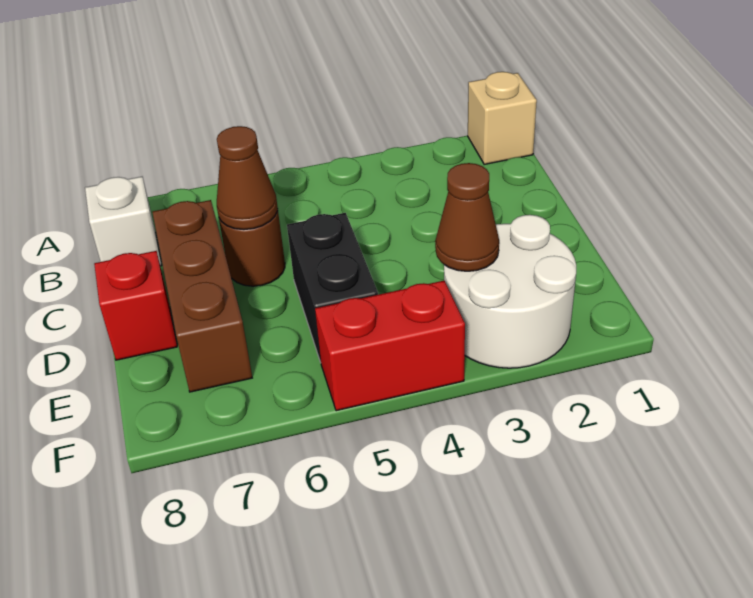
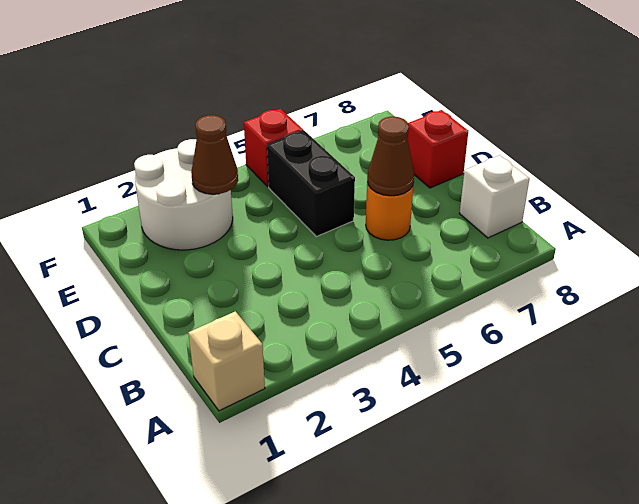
brown round brick C6 level 1 -> orange round brick C6 level 1
brown brick C7:E7 level 1 -> none
red brick F4:F5 level 1 -> red brick F5 level 1

